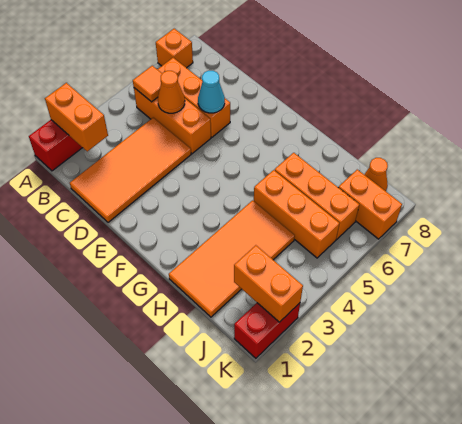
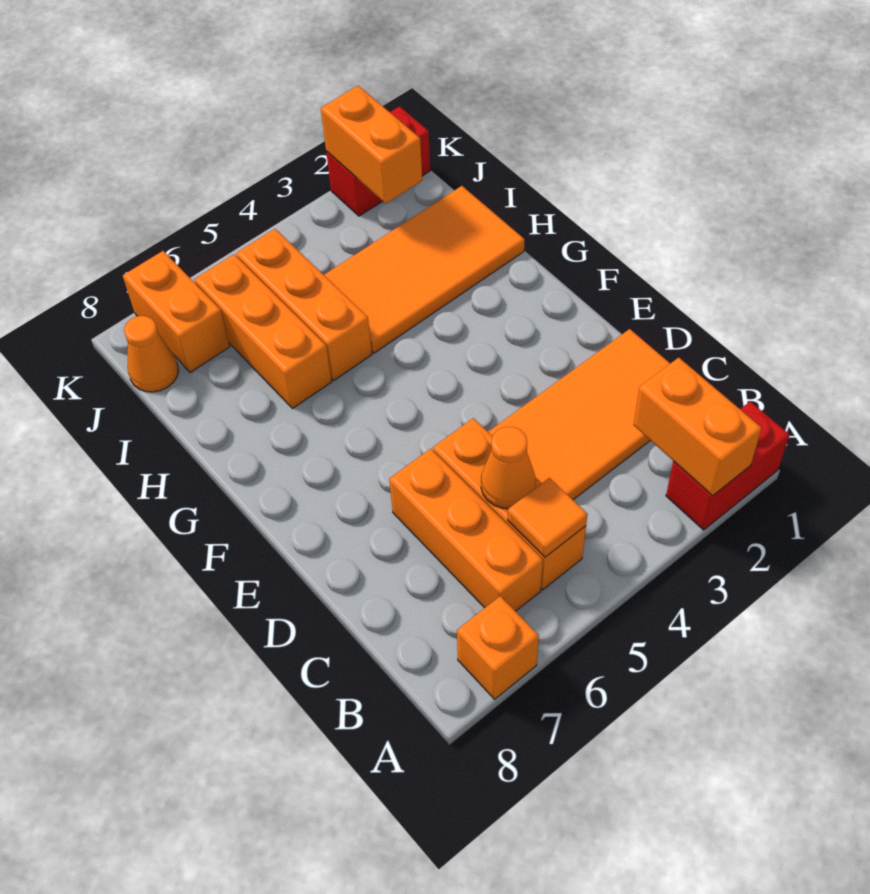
cyan cone D6 level 2 -> none

